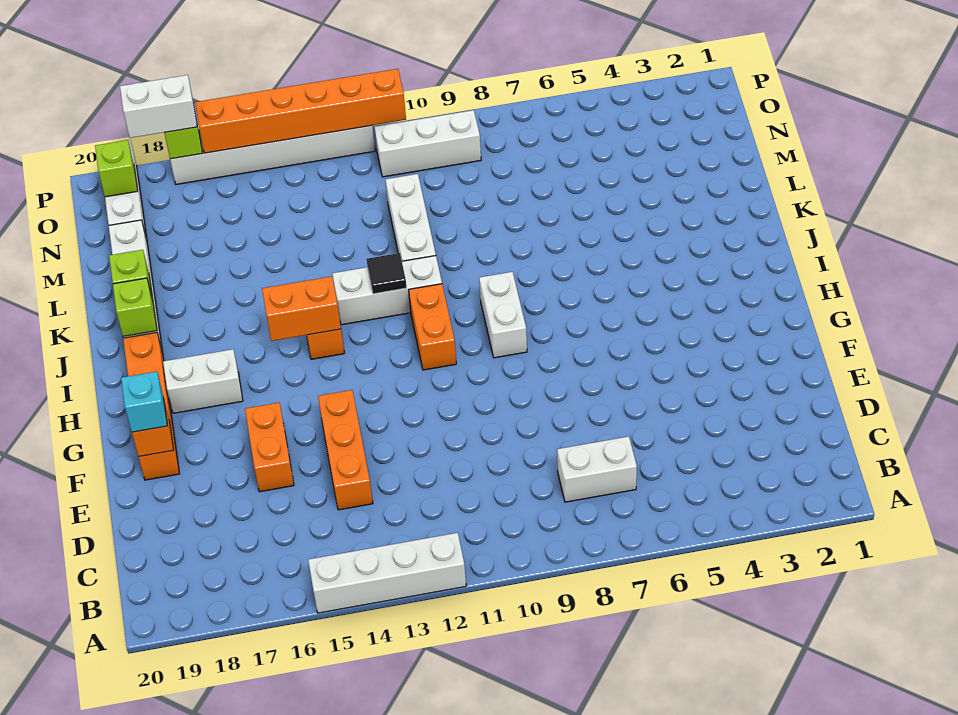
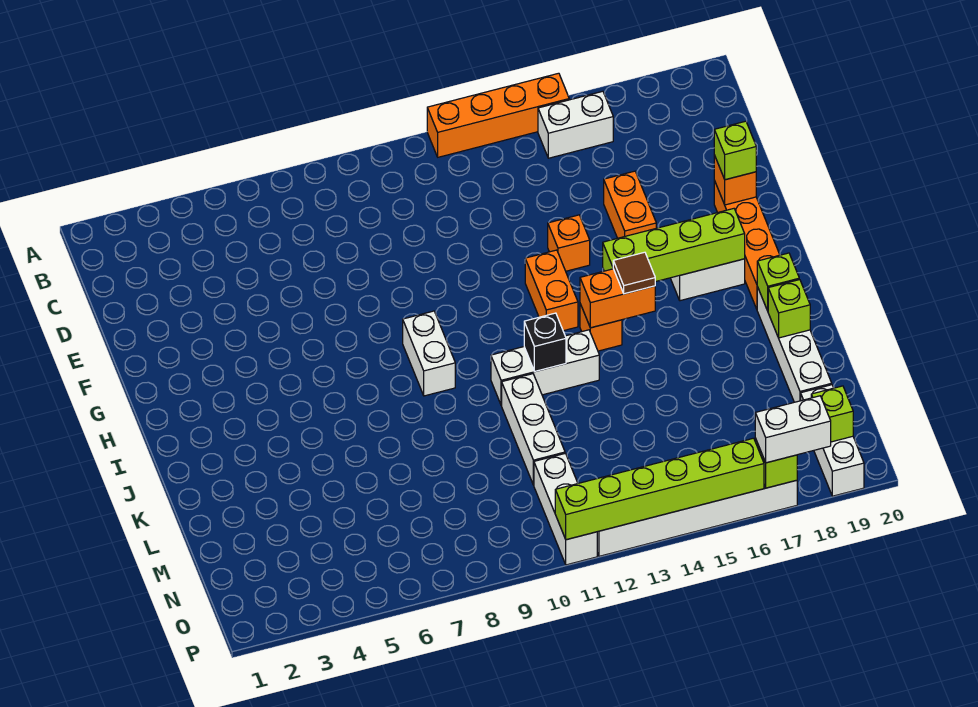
white brick A12:A15 level 1 -> orange brick A12:A15 level 1
white brick C7:C8 level 1 -> white brick B15:B16 level 1
orange brick D14:F14 level 1 -> orange brick F14 level 1
cyan brick F19 level 3 -> lime brick F19 level 3
orange brick H11:I11 level 1 -> orange brick G13:H13 level 1
none -> lime brick H15:H18 level 2
none -> brown tile I15 level 3
black tile J12 level 2 -> black brick J12 level 2
white brick O9:O11 level 1 -> white brick N11:P11 level 1
orange brick P11:P16 level 2 -> lime brick P11:P16 level 2

